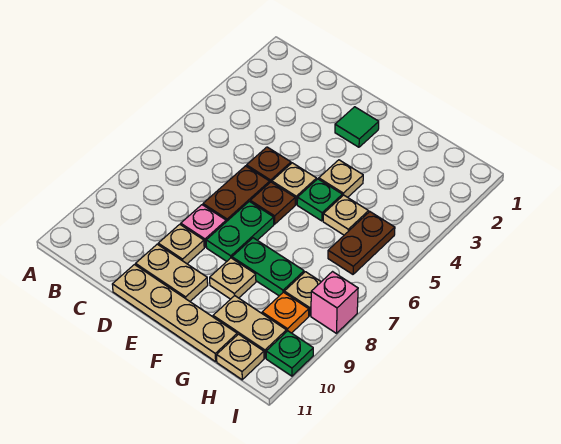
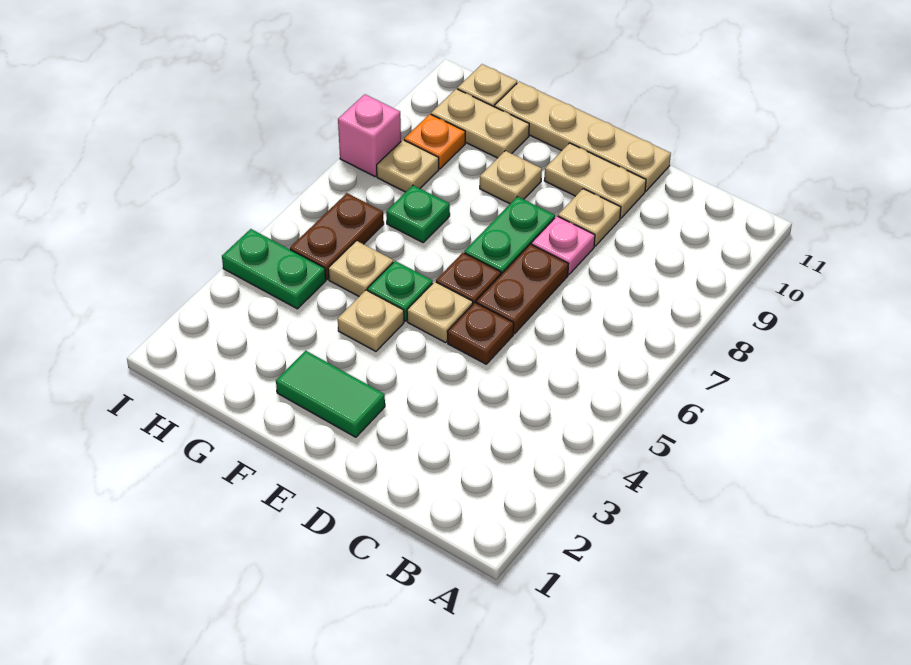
green tile E2 level 1 -> green tile E2:F2 level 1
green plate F8:G8 level 1 -> green plate H4:I4 level 1
green plate I10 level 1 -> green plate G7 level 1

